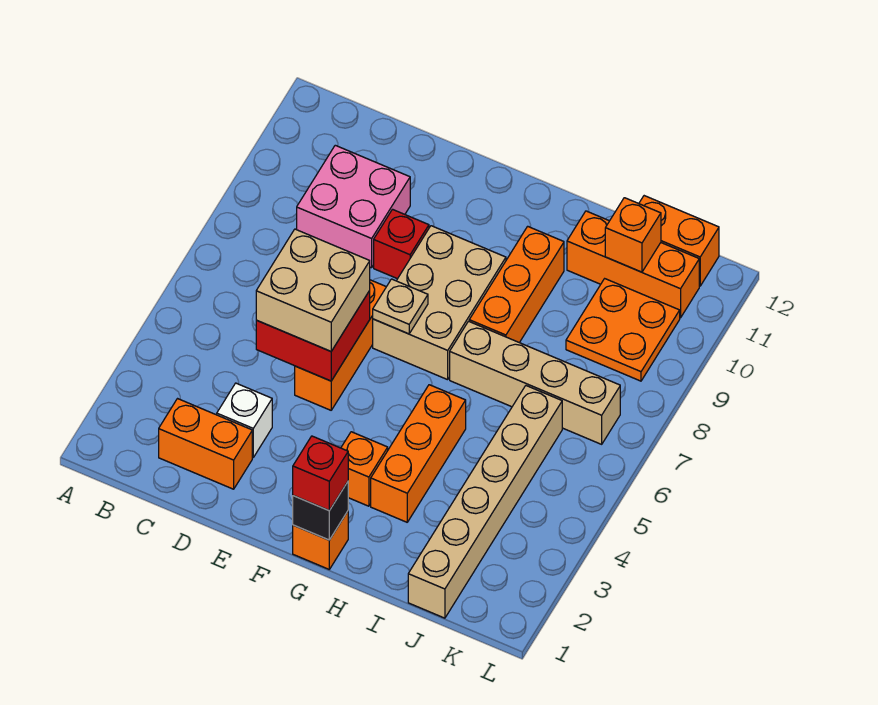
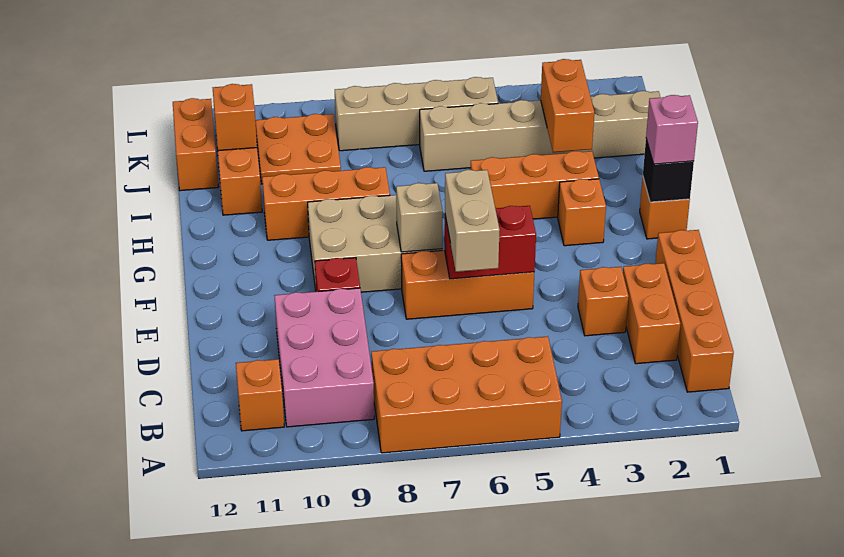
none -> orange brick A5:B8 level 1
none -> orange brick B1:E1 level 1
none -> orange brick B11 level 1
pink brick C9:D10 level 1 -> pink brick B9:D10 level 1
white brick D3 level 1 -> orange brick D3 level 1
red brick D5:E6 level 2 -> red brick E5:E6 level 2
tan brick D5:E6 level 3 -> tan brick D6:E6 level 3
tan plate F7 level 2 -> tan brick F7 level 2
red brick G1 level 3 -> pink brick G1 level 3
tan brick H7:K7 level 1 -> tan brick K5:K8 level 1
none -> orange brick I3:J3 level 2

